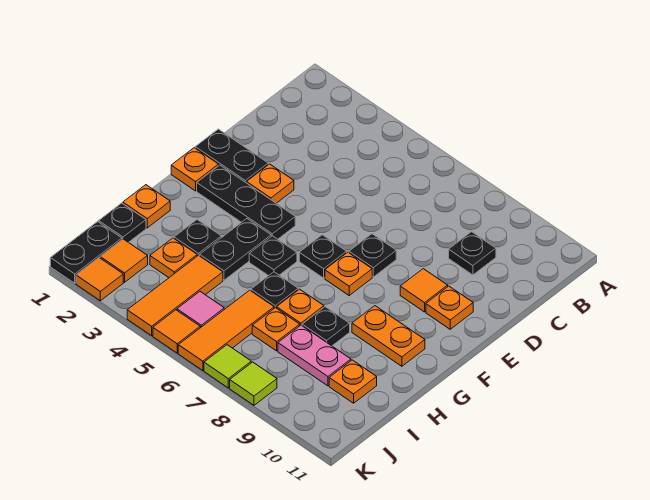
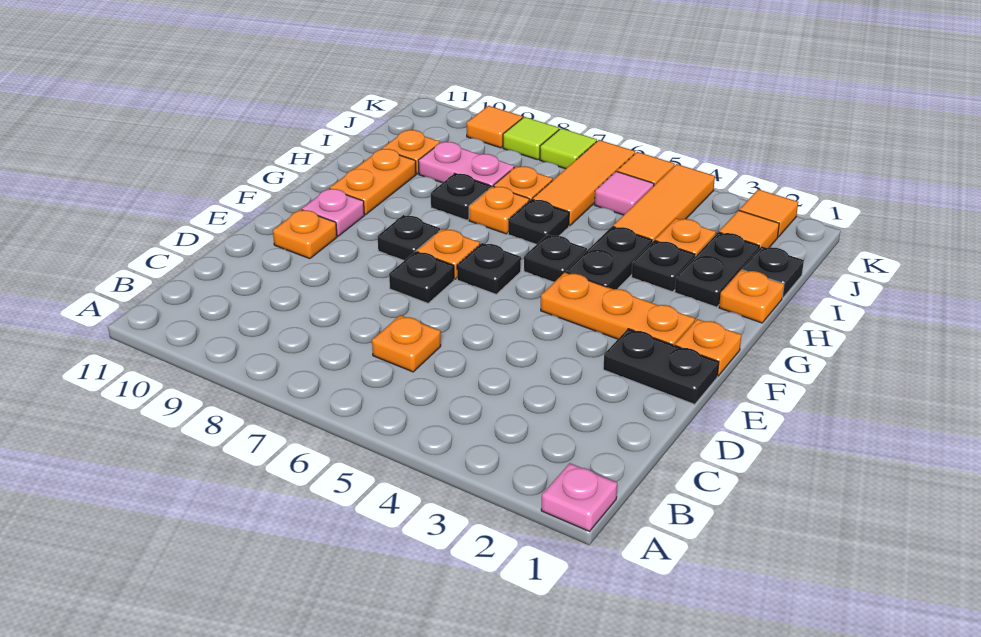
none -> pink plate A1 level 1
black plate C9 level 1 -> black plate F8 level 1
orange plate E3 level 1 -> orange plate C6 level 1
orange tile E9 level 1 -> orange tile K9 level 1
black plate F2:F4 level 1 -> orange plate F2:F4 level 1
none -> pink plate F10 level 1
orange plate G9:G10 level 1 -> orange plate G10:H10 level 1
black plate J1:K1 level 1 -> black plate H2:I2 level 1

